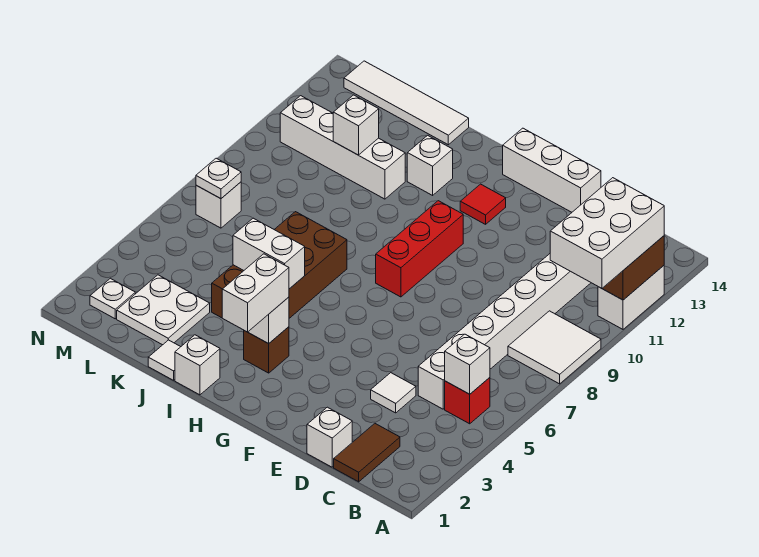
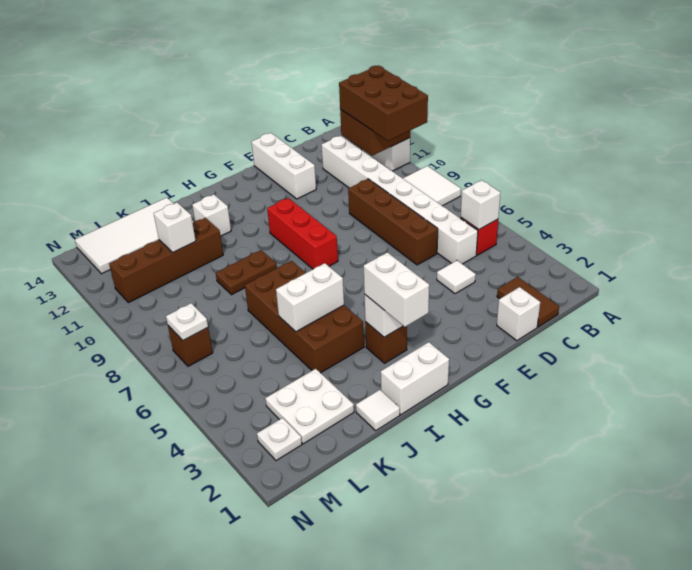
white brick A10:B12 level 3 -> brown brick A10:B12 level 3
none -> brown brick D6:D9 level 1
white brick E14:G14 level 1 -> white brick E12:E14 level 1
red tile G12 level 1 -> none
white brick I1 level 1 -> white brick H1:I1 level 1
none -> brown plate I9:J9 level 1
white brick J11:M11 level 1 -> brown brick J11:M11 level 1
white tile J14:M14 level 1 -> white tile J13:M14 level 1
white brick M7 level 1 -> brown brick M7 level 1

